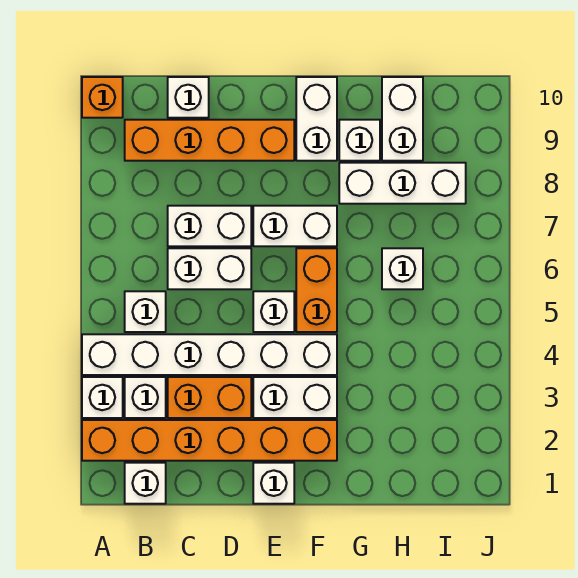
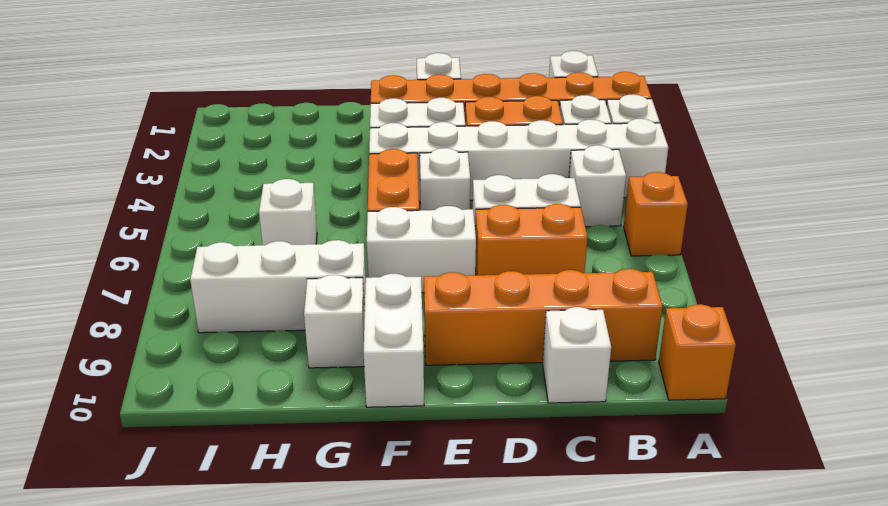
none -> orange brick A6 level 1
white brick C7:D7 level 1 -> orange brick C7:D7 level 1
white brick H9:H10 level 1 -> none

